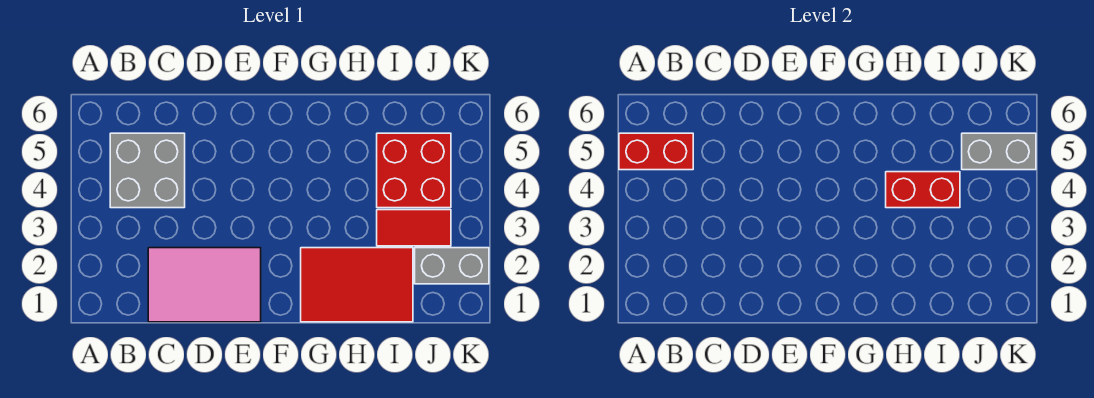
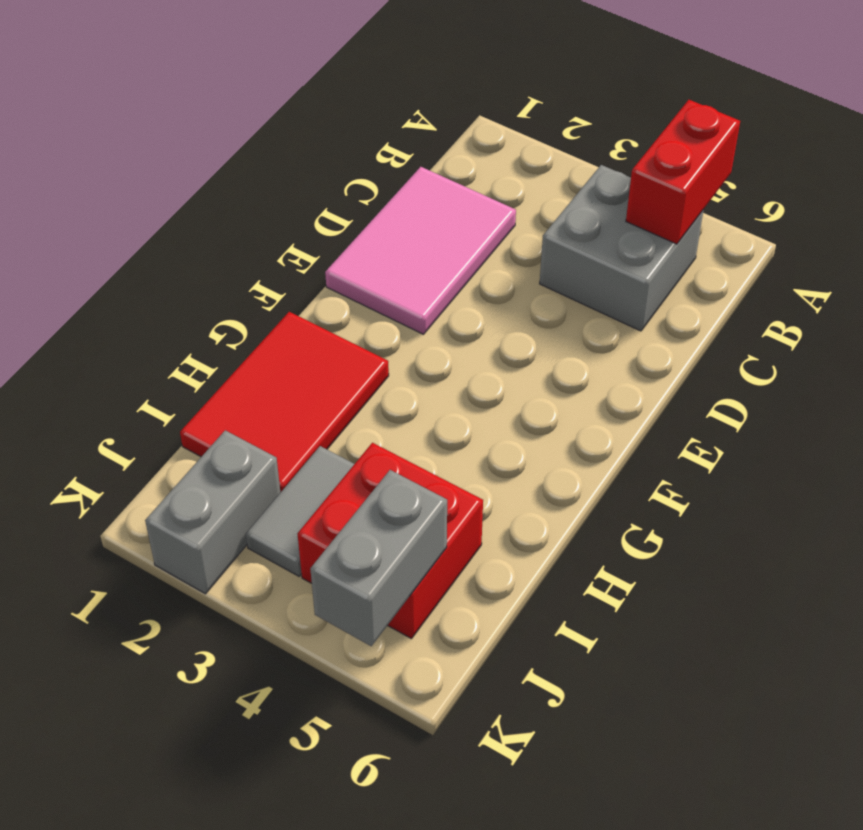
red brick H4:I4 level 2 -> none
red tile I3:J3 level 1 -> grey tile I3:J3 level 1

